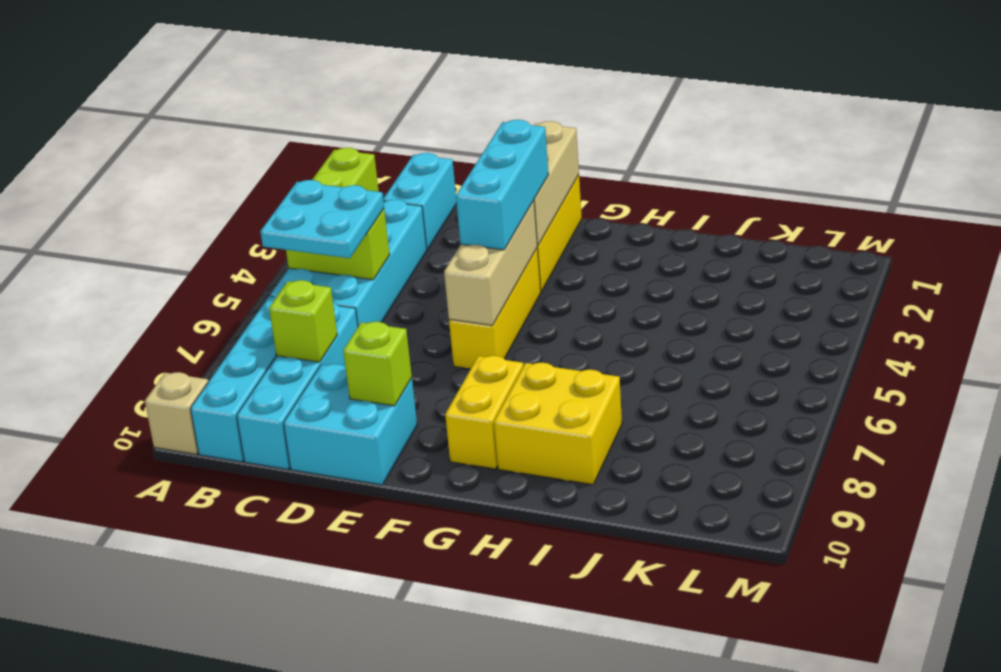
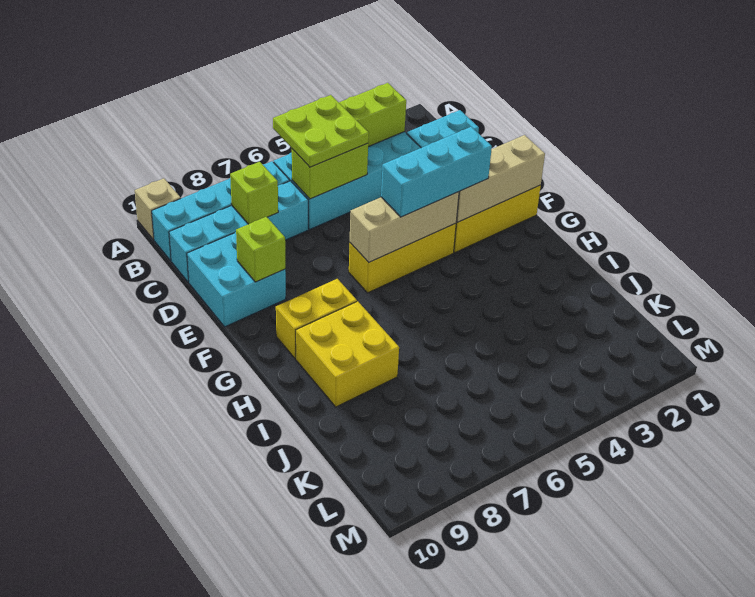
lime brick B5:C5 level 2 -> lime brick C5:C6 level 2
cyan plate B5:C6 level 3 -> lime plate B5:C6 level 3

